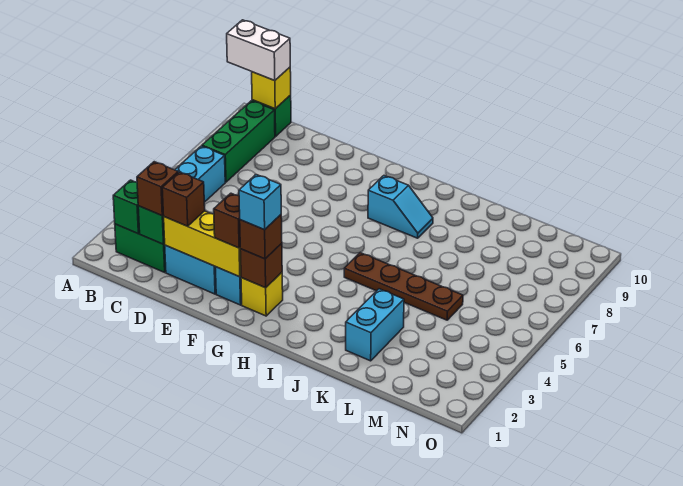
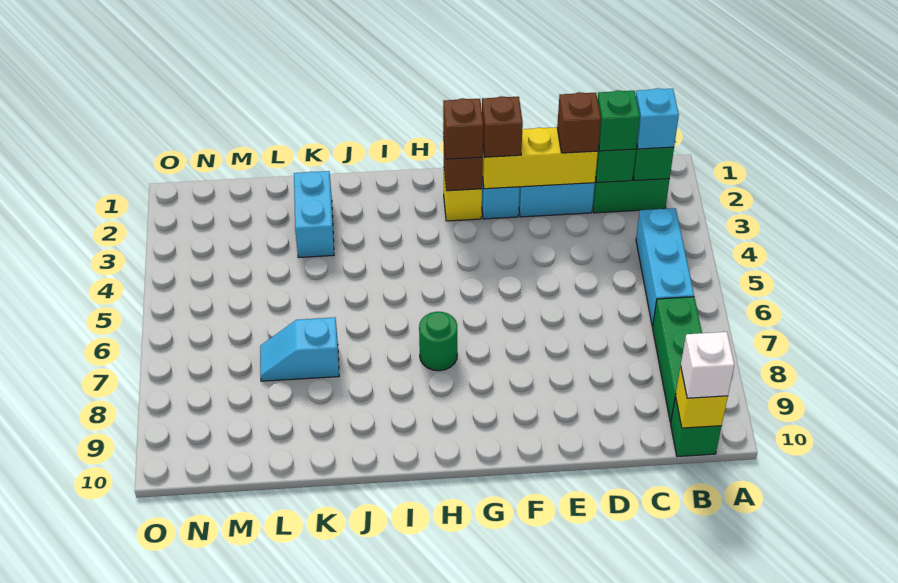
white brick A10:B10 level 3 -> white brick B10 level 3
brown brick C2 level 3 -> green brick C2 level 3
cyan brick G2 level 4 -> cyan brick B2 level 3
none -> green round brick H7 level 1
cyan slope H8:I8 level 1 top H -> cyan slope K7:L7 level 1 top K
brown plate I5:L5 level 1 -> none

